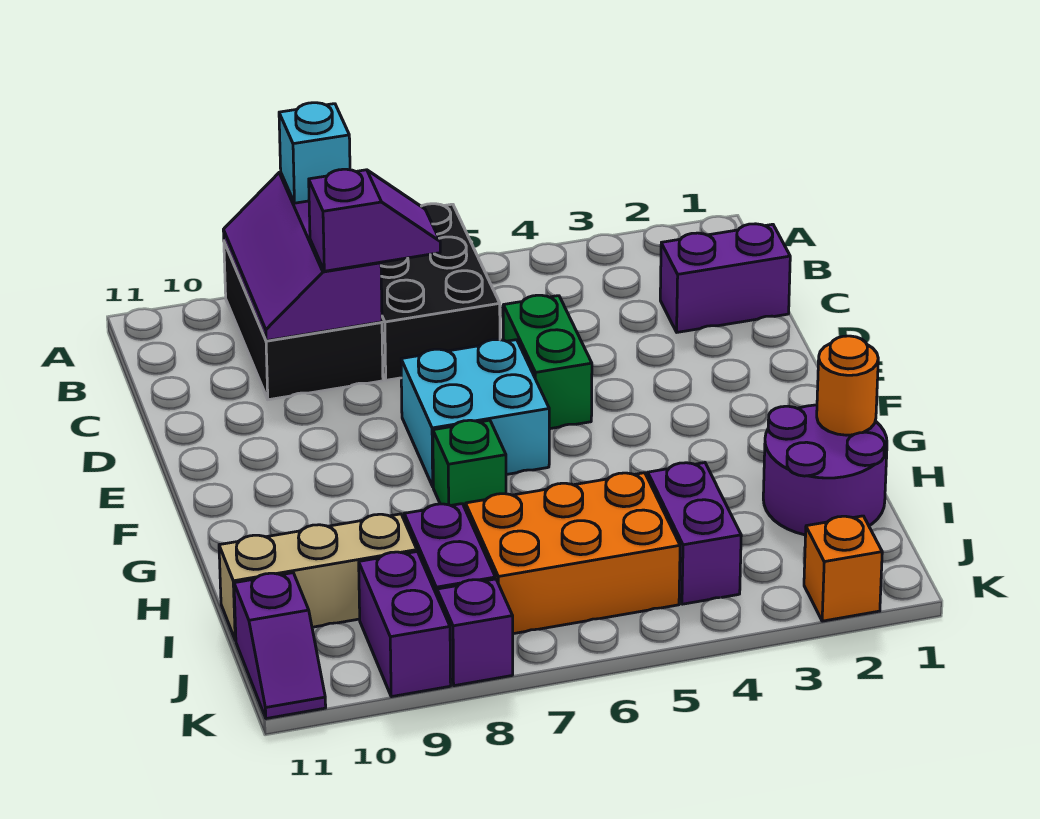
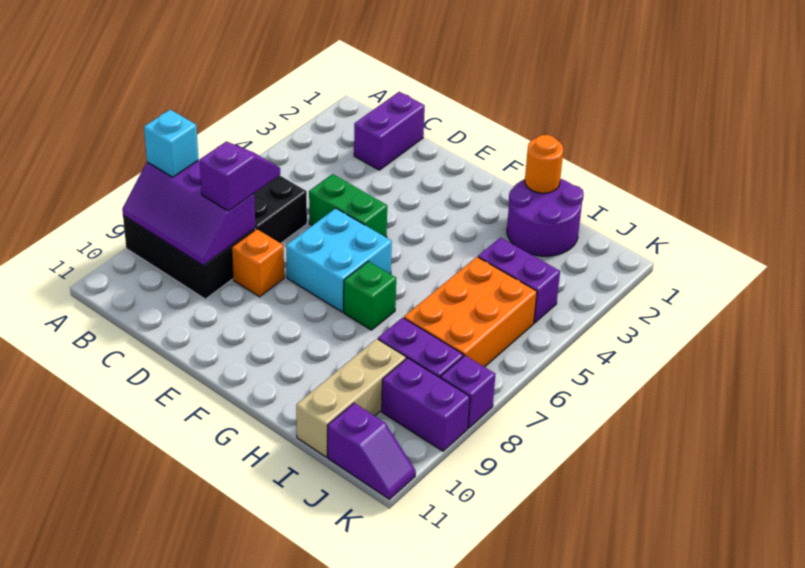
orange brick K2 level 1 -> orange brick D8 level 1

